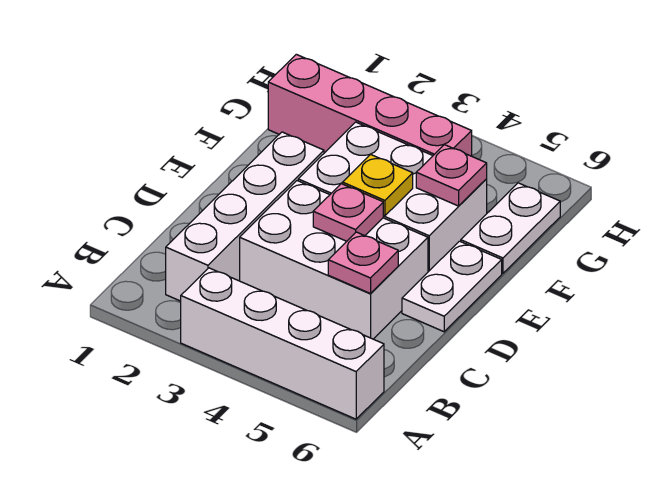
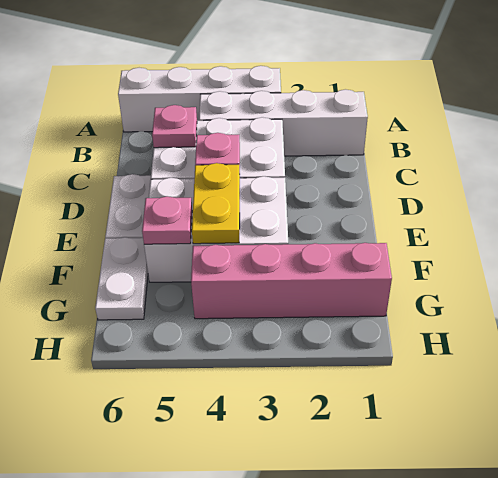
white brick B2:E2 level 1 -> white brick B1:B4 level 1
yellow plate E4 level 2 -> yellow plate E4:F4 level 2

